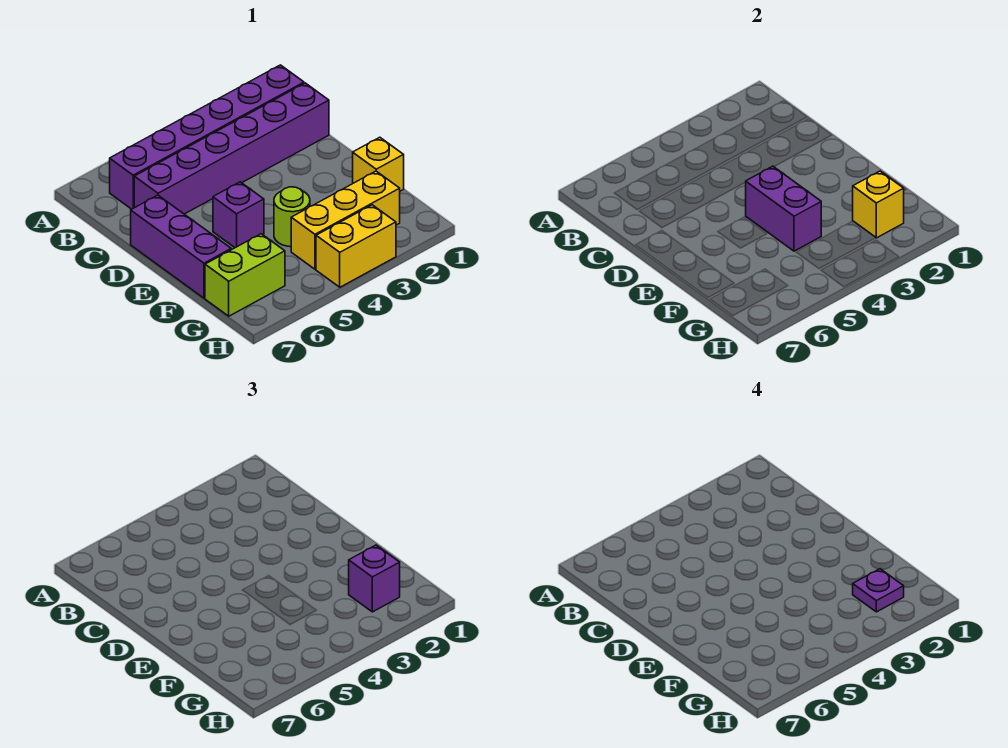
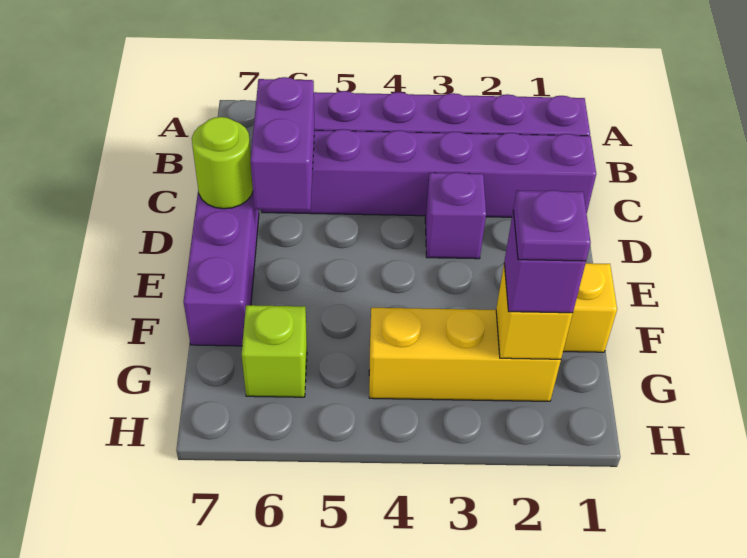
purple brick E4:F4 level 2 -> purple brick C6:D6 level 2
purple brick E5 level 1 -> purple brick D3 level 1
lime round brick F4 level 1 -> lime round brick D7 level 2
lime brick G6:G7 level 1 -> lime brick G6 level 1
yellow brick H3:H4 level 1 -> none

